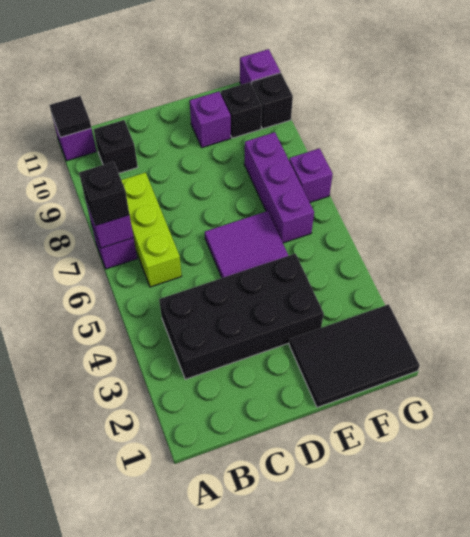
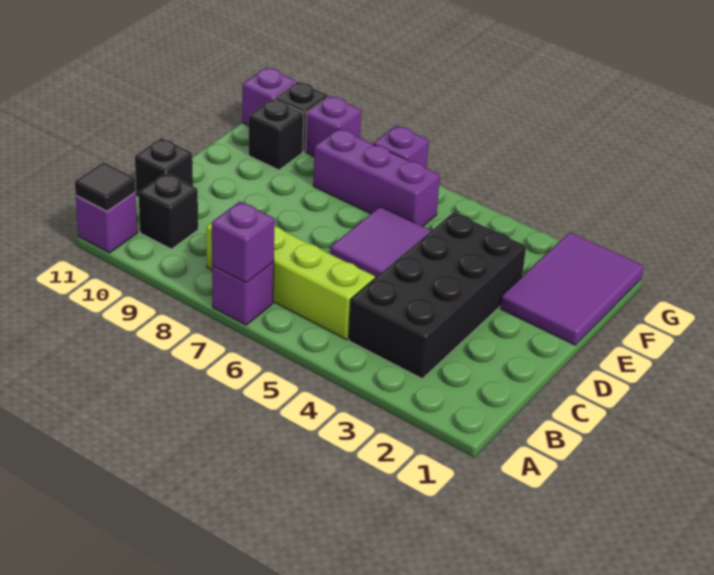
black brick A7 level 3 -> black brick C11 level 1
lime brick B6:B8 level 1 -> lime brick B5:B8 level 1
black tile E1:G2 level 1 -> purple tile E1:G2 level 1
purple brick E10 level 1 -> purple brick G9 level 1

